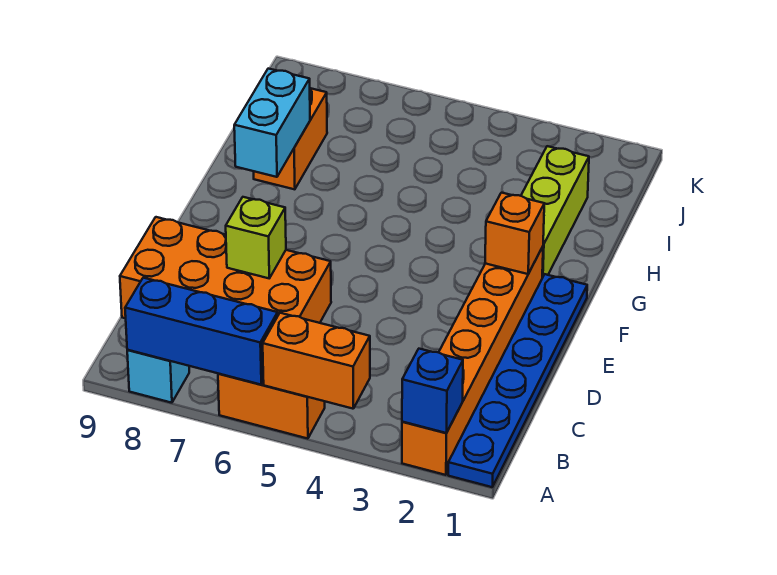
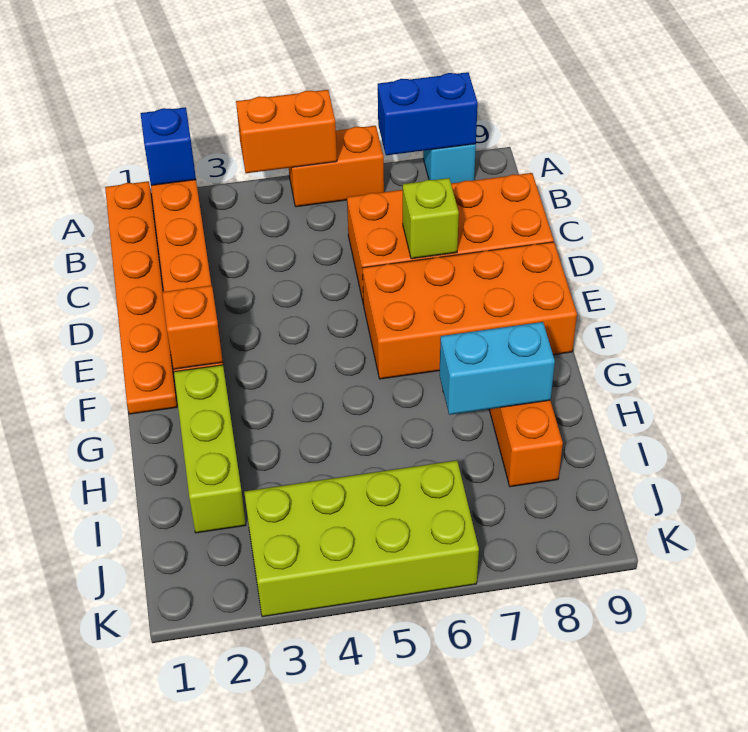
blue plate A1:F1 level 1 -> orange plate A1:F1 level 1
blue brick A6:A8 level 2 -> blue brick A7:A8 level 2
none -> orange brick E6:F9 level 1
cyan brick G8:H8 level 2 -> cyan brick H7:H8 level 2
none -> lime brick J3:K6 level 1

